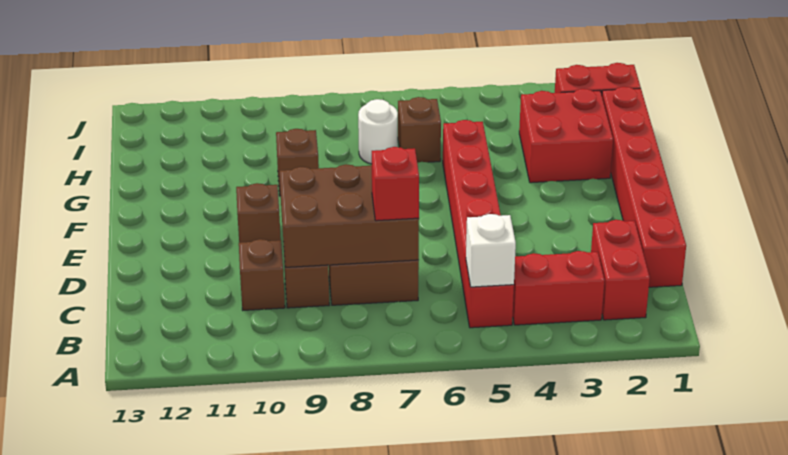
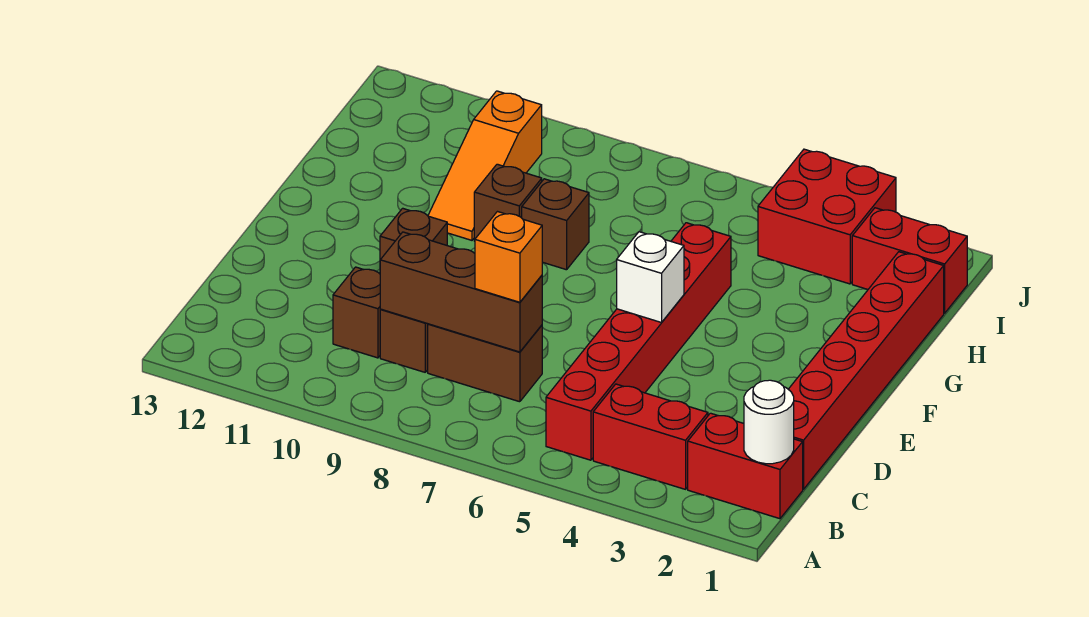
red brick B2:C2 level 1 -> red brick B1:B2 level 1
white brick B5 level 2 -> white brick E5 level 2
brown brick C7:D9 level 2 -> brown brick C7:C9 level 2
red brick C7 level 3 -> orange brick C7 level 3
red brick G2:H3 level 1 -> red brick I3:J4 level 1
none -> orange slope G10:I10 level 1 top I
brown brick H6 level 1 -> brown brick G8 level 1
white round brick H7 level 1 -> white round brick B1 level 2

